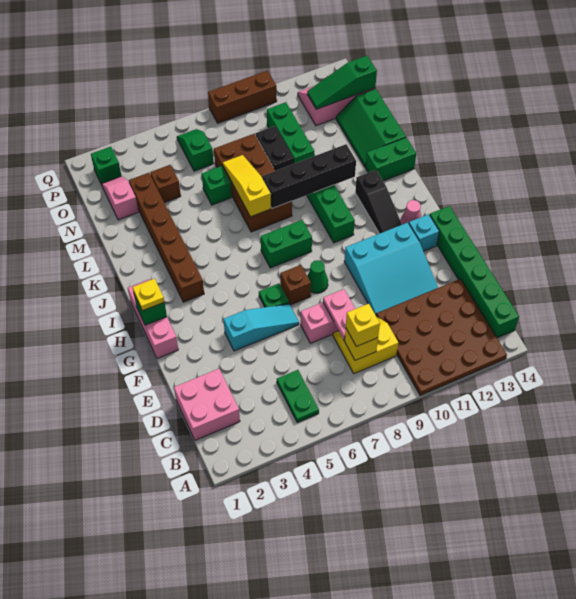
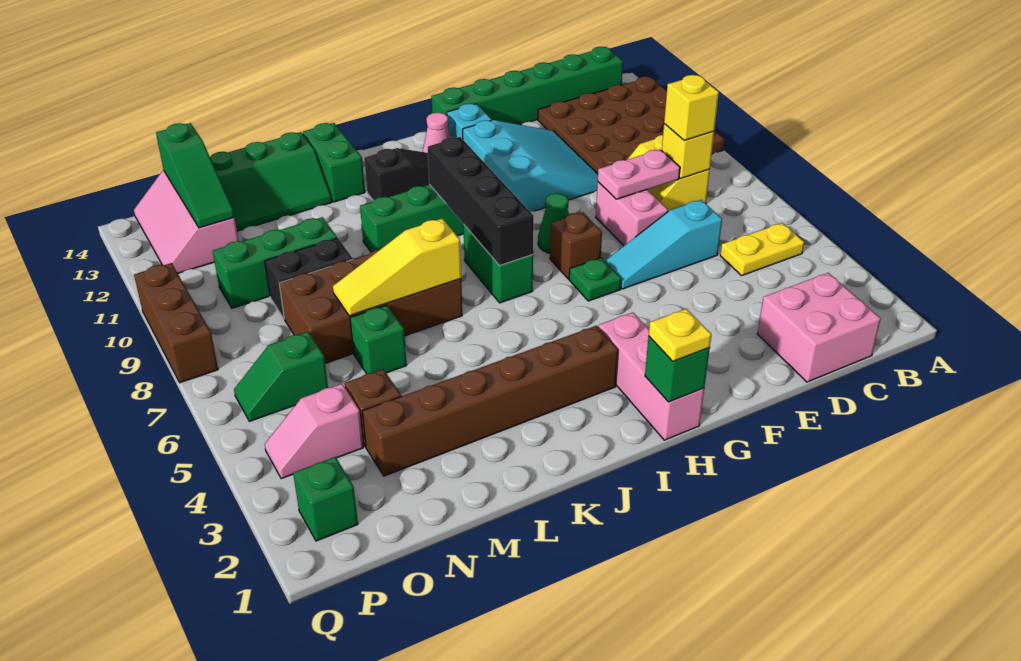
green plate B5:C5 level 1 -> yellow plate B5:C5 level 1
cyan slope F4:F6 level 1 top 4 -> cyan slope D6:F6 level 1 top D
pink brick G1:I1 level 1 -> pink brick H1:H3 level 1
black brick K8:K11 level 2 -> black brick I7:I10 level 2
pink slope N2:O2 level 1 top N -> pink slope O4:P4 level 1 top O

